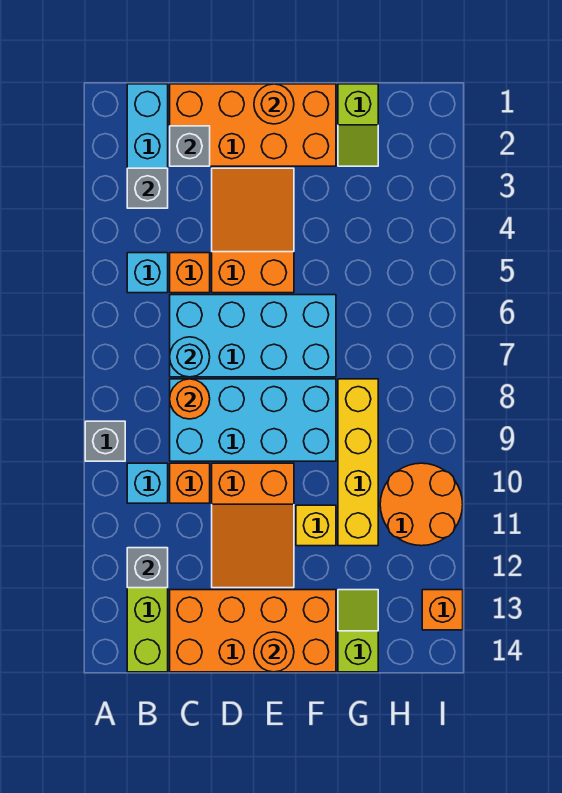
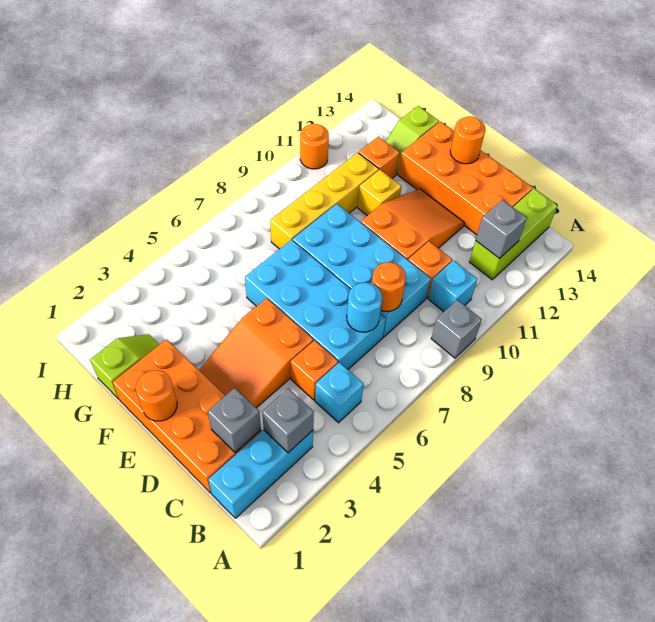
orange round brick H10:I11 level 1 -> orange round brick I11 level 1
orange brick I13 level 1 -> orange brick G12 level 1

